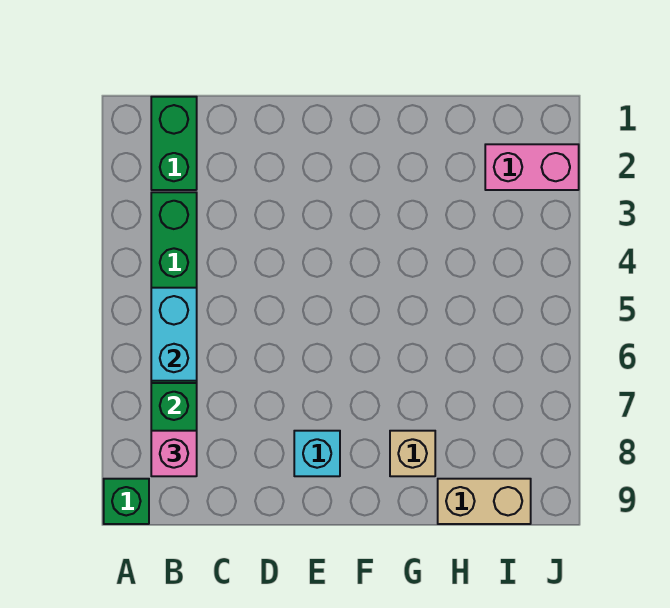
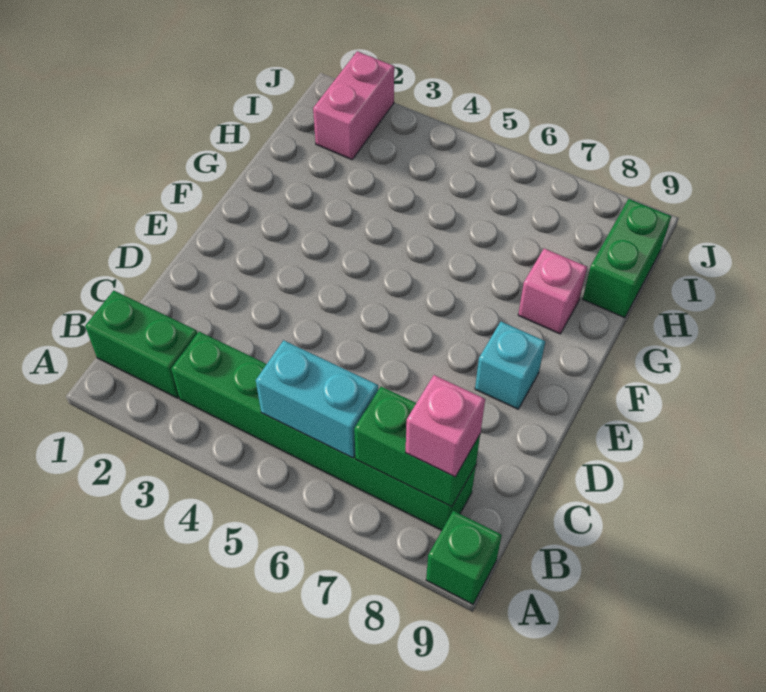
tan brick G8 level 1 -> pink brick G8 level 1
tan brick H9:I9 level 1 -> green brick H9:I9 level 1

